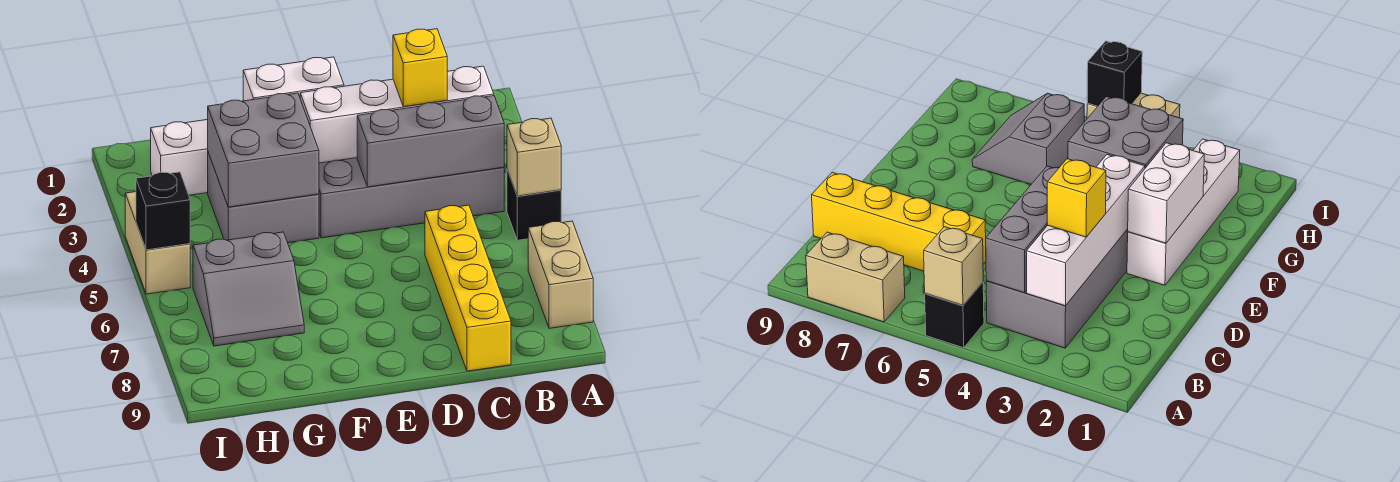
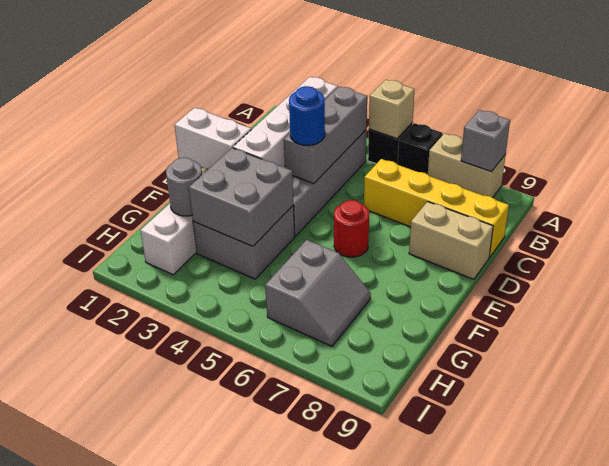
none -> grey brick A8 level 2
yellow brick C3 level 3 -> none
none -> blue round brick D4 level 3
white brick E2:F2 level 2 -> white brick E1:E2 level 2
none -> red round brick E6 level 1
none -> grey round brick G2 level 2
tan brick I4:I5 level 1 -> tan brick D8:D9 level 1
black brick I5 level 2 -> black brick A6 level 1

